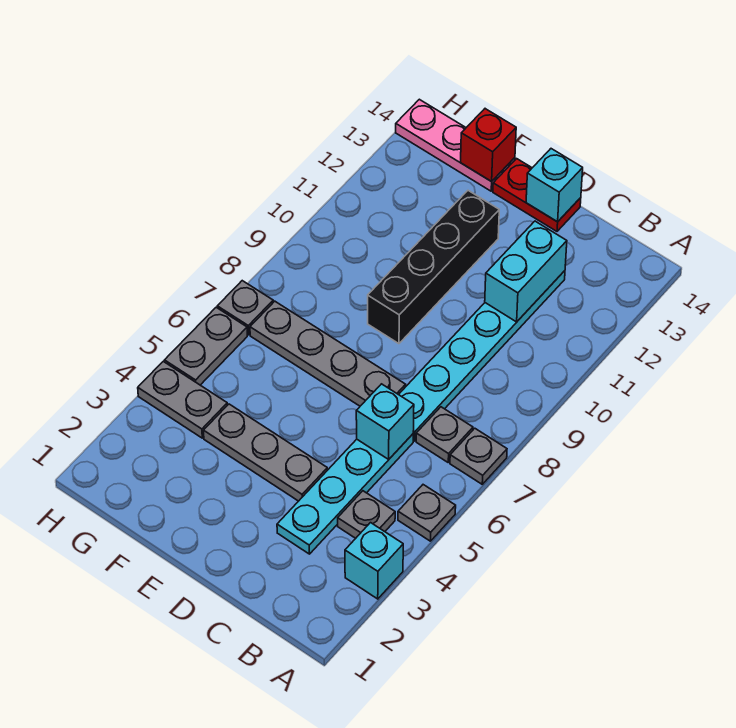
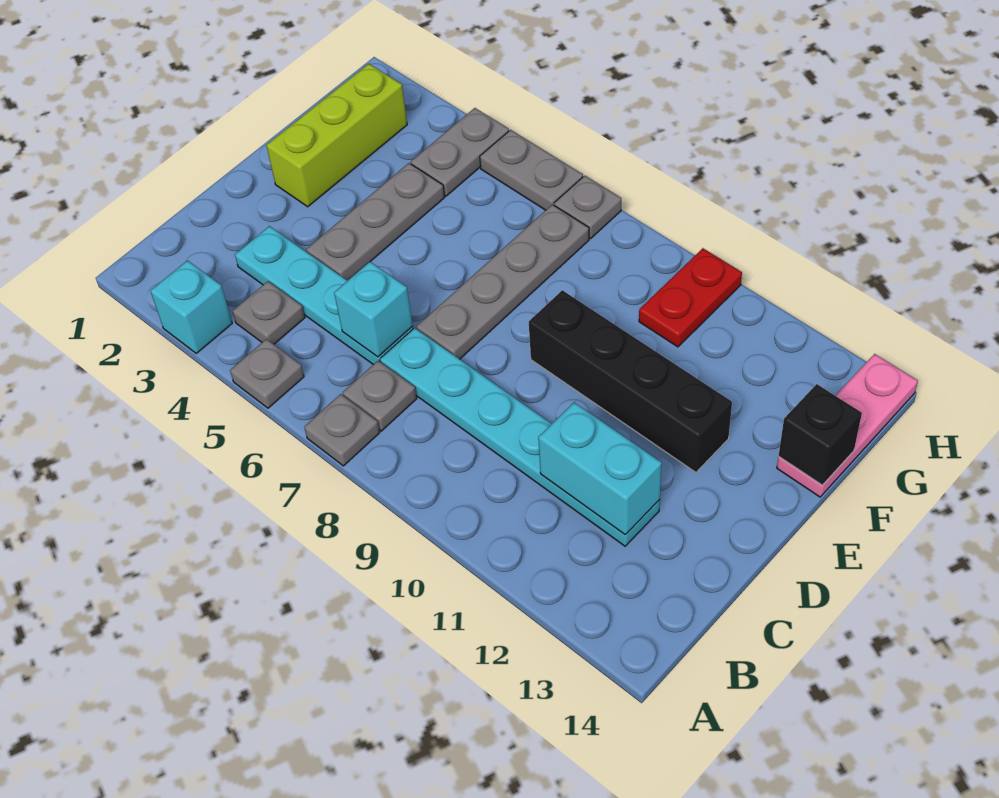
red plate D14:E14 level 1 -> red plate G10:H10 level 1
cyan brick D14 level 2 -> none
none -> lime brick E2:G2 level 1
red brick F14 level 2 -> black brick F14 level 2

